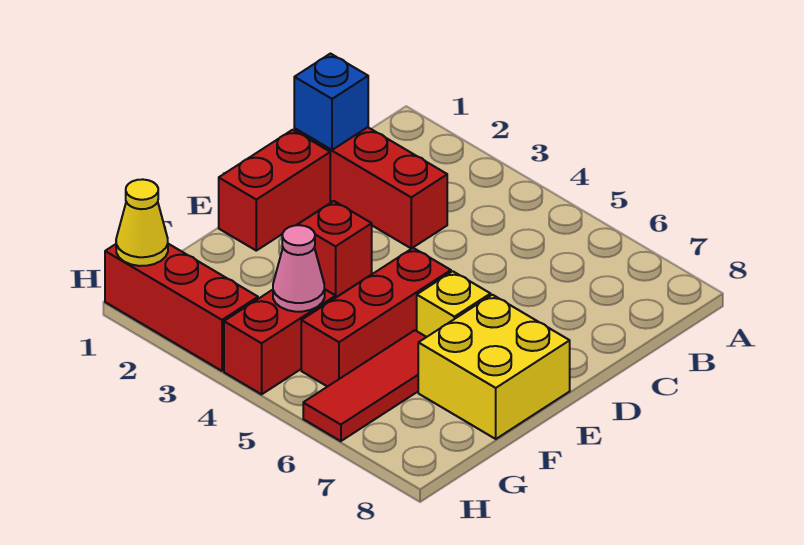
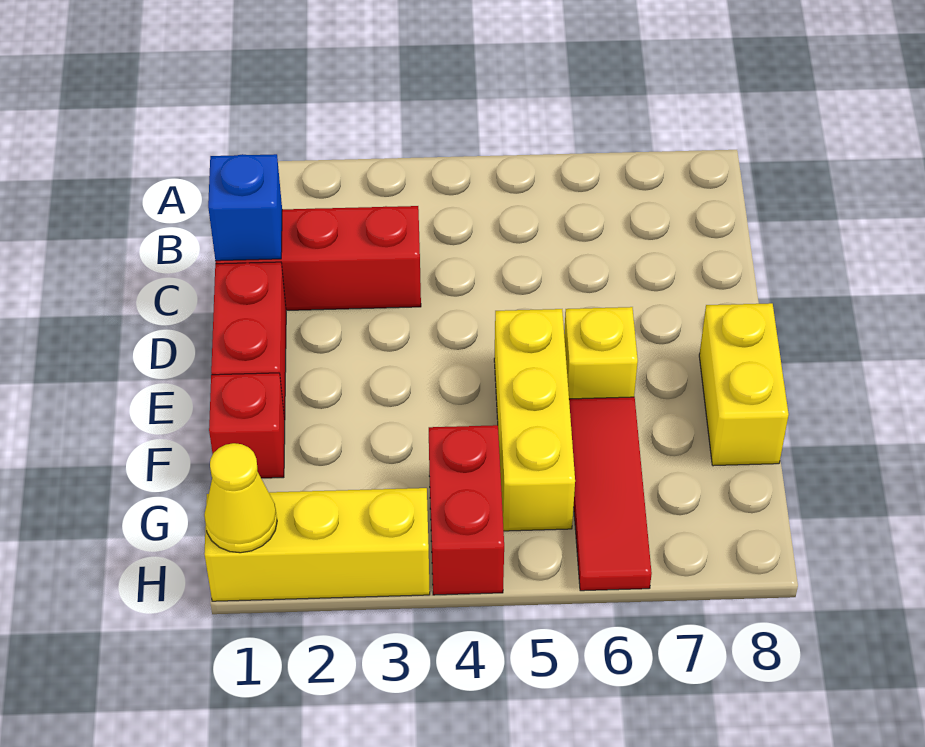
red brick E3 level 1 -> red brick F1 level 1
red brick E5:G5 level 1 -> yellow brick E5:G5 level 1
yellow brick E7:F8 level 1 -> yellow brick E8:F8 level 1
pink cone G4 level 2 -> none
red brick H1:H3 level 1 -> yellow brick H1:H3 level 1

